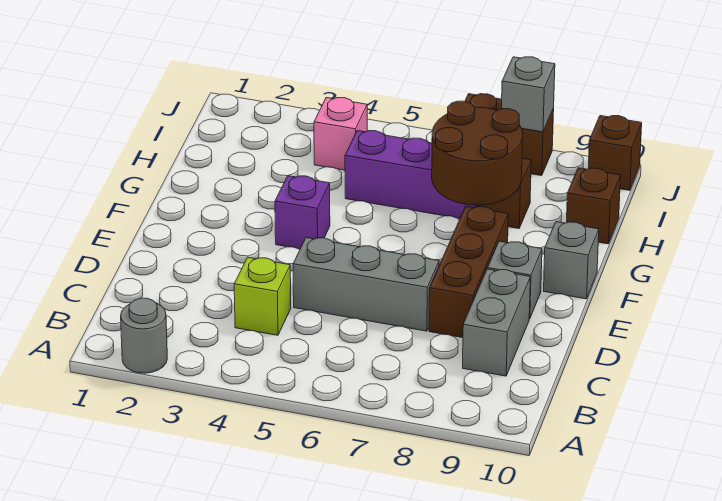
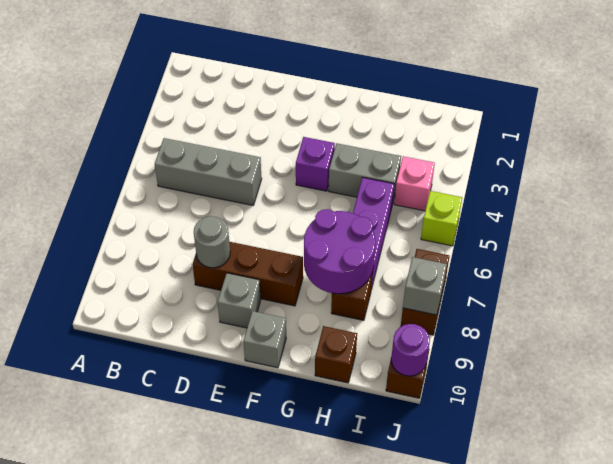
grey round brick A2 level 1 -> grey round brick D8 level 2
lime brick C4 level 1 -> lime brick J5 level 1
grey brick C9:D9 level 1 -> grey brick G4:H4 level 1
grey brick D5:D7 level 1 -> grey brick B5:D5 level 1
brown round brick G7:H8 level 2 -> purple round brick G7:H8 level 2
none -> purple round brick J10 level 2

